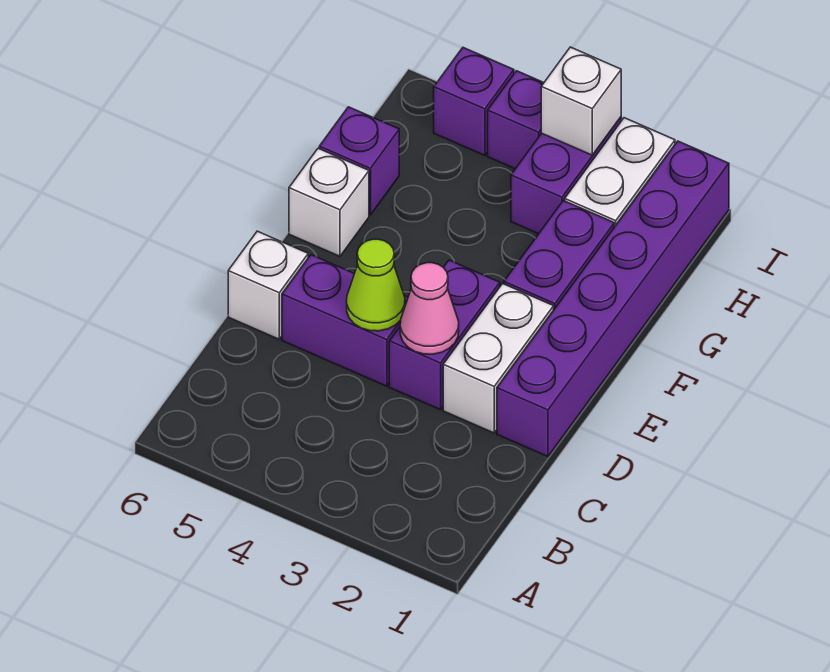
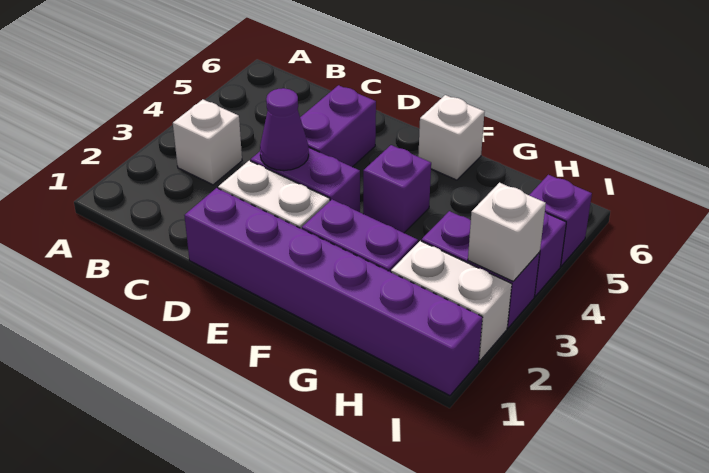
pink cone D3 level 2 -> purple cone D3 level 2
lime cone D4 level 2 -> none
white brick D6 level 1 -> white brick B3 level 1
purple brick G6 level 1 -> purple brick F4 level 1

